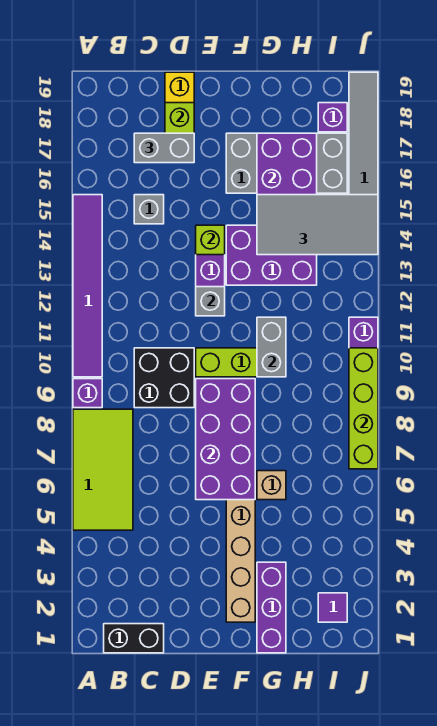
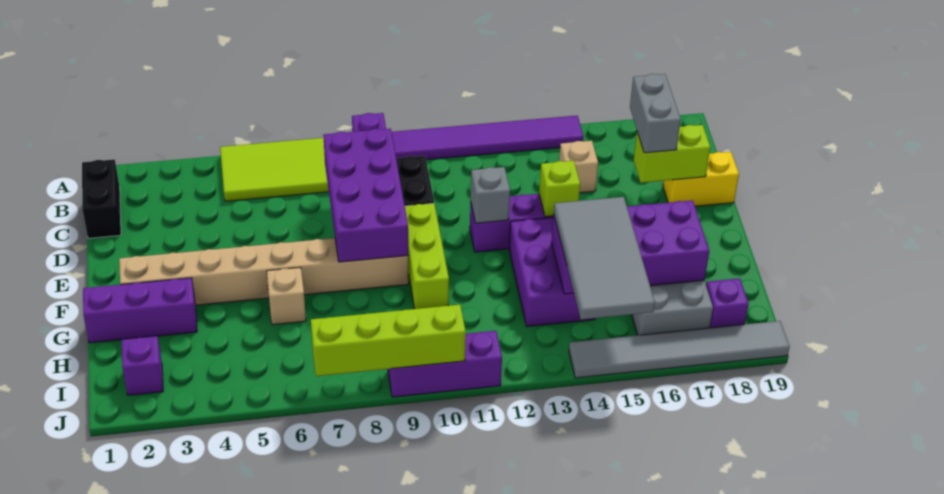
grey brick C15 level 1 -> tan brick C15 level 1
purple brick E6:F9 level 2 -> purple brick C8:F9 level 2
grey brick G10:G11 level 2 -> none
purple tile I2 level 1 -> purple brick I2 level 1

